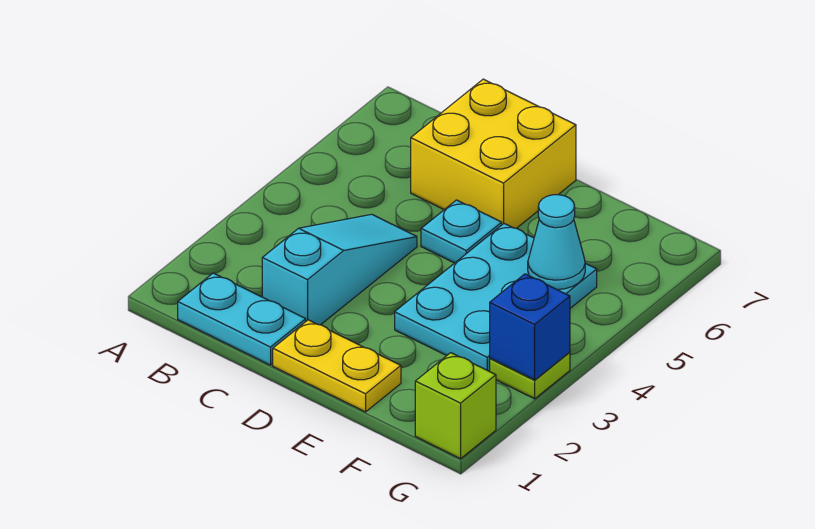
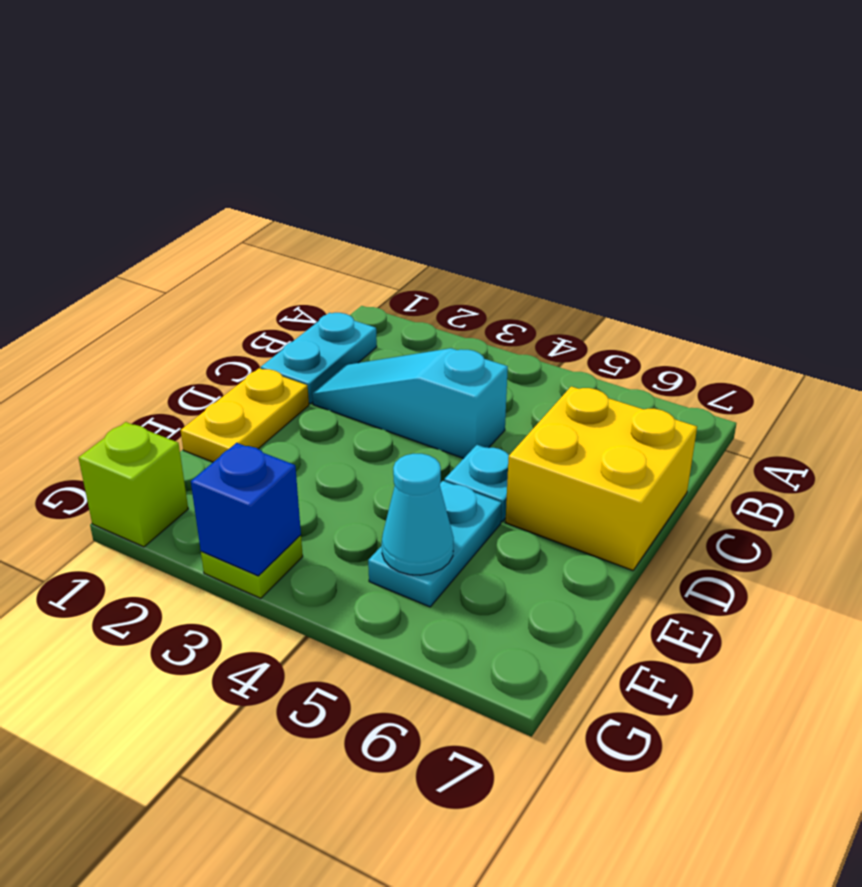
cyan slope C2:C4 level 1 top 2 -> cyan slope C2:C4 level 1 top 4
cyan plate E3:F5 level 1 -> cyan plate E5:F5 level 1

